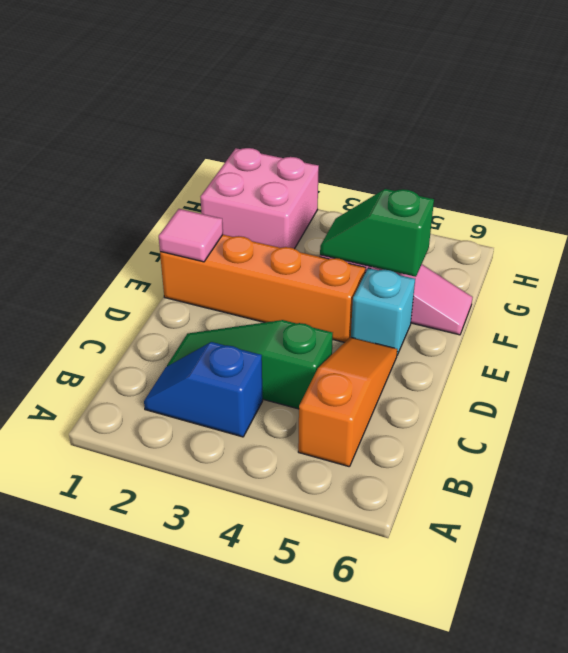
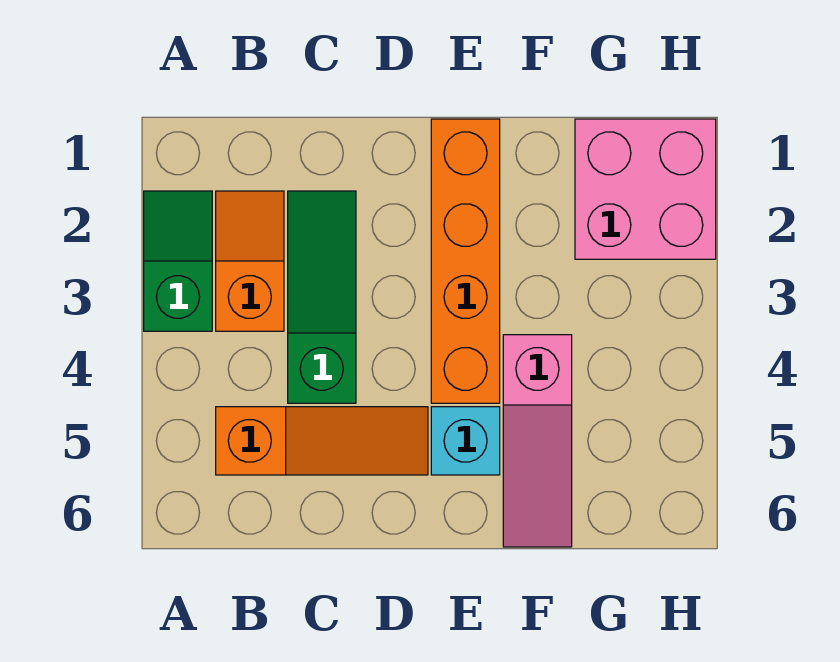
blue slope B2:B3 level 1 top 3 -> orange slope B2:B3 level 1 top 3
pink tile E1 level 2 -> none
green slope F4:F5 level 2 top 5 -> green slope A2:A3 level 1 top 3

